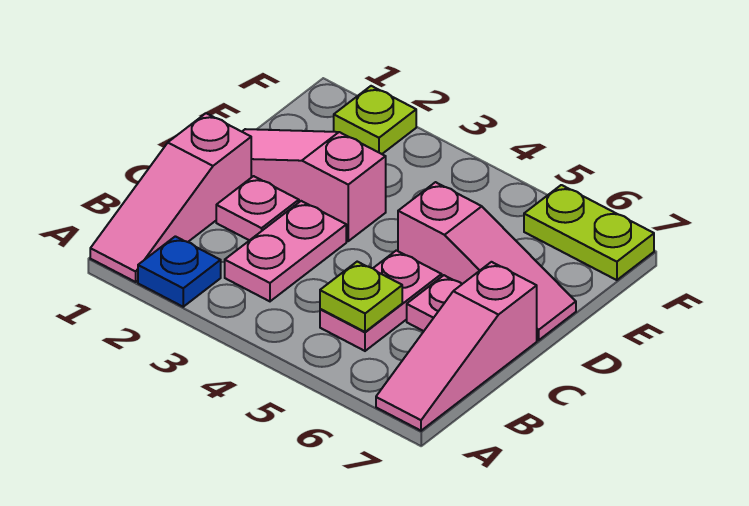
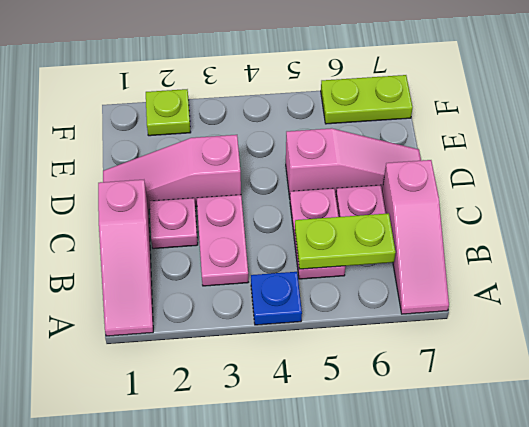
blue plate A2 level 1 -> blue plate A4 level 1
lime plate B5 level 2 -> lime plate B5:B6 level 2

